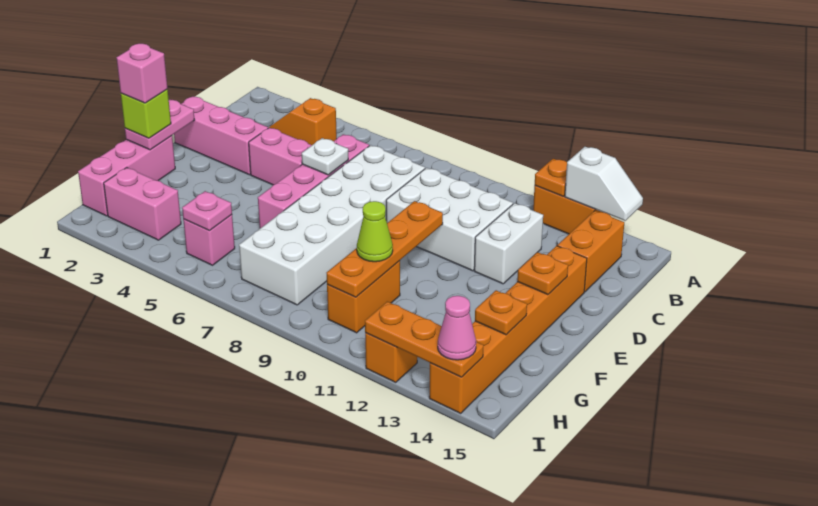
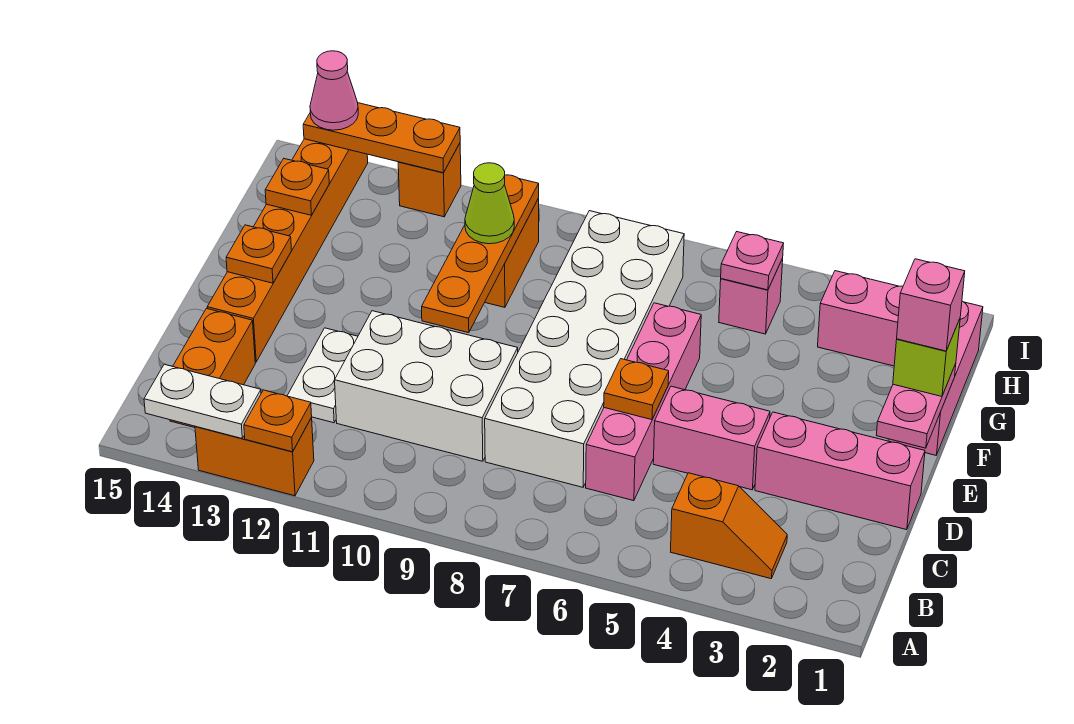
white slope A13:A14 level 2 top 13 -> white plate A13:A14 level 2
white brick C12:D12 level 1 -> white plate C12:D12 level 1
white plate D6 level 2 -> orange plate D6 level 2

